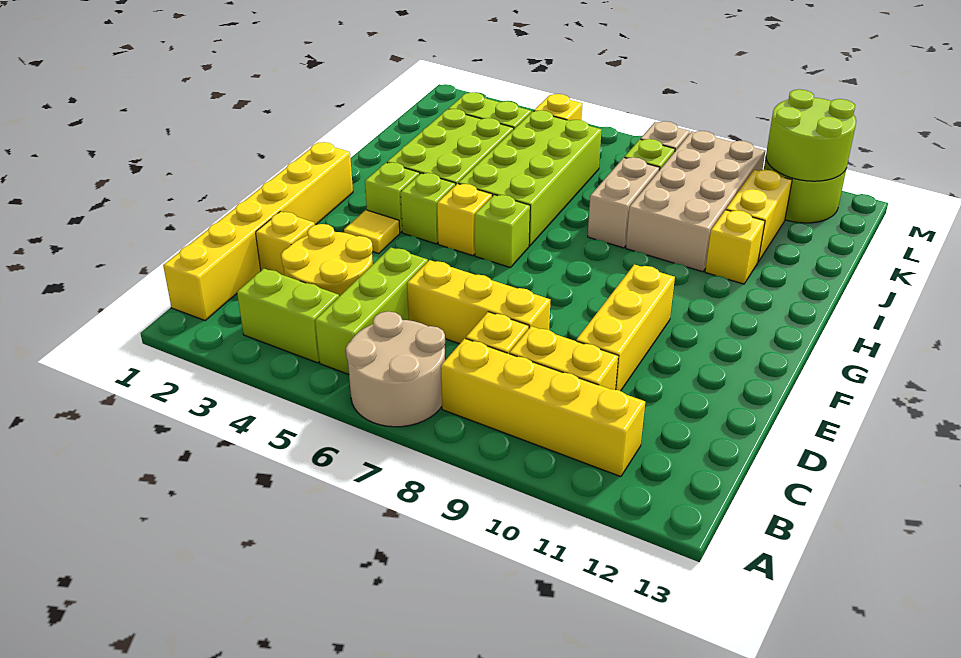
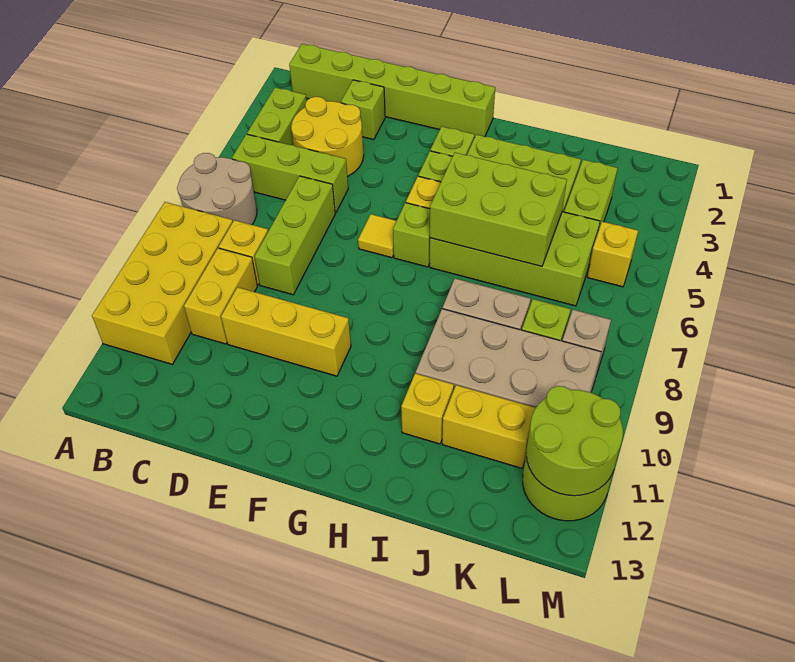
yellow brick B1:G1 level 1 -> lime brick B1:G1 level 1
yellow brick B8:B11 level 1 -> yellow brick A8:B11 level 1
yellow brick D2 level 1 -> lime brick D2 level 1
yellow brick D6:D8 level 1 -> lime brick D6:D8 level 1
yellow tile F3 level 1 -> yellow tile F6 level 1
none -> lime brick H5:J6 level 2

